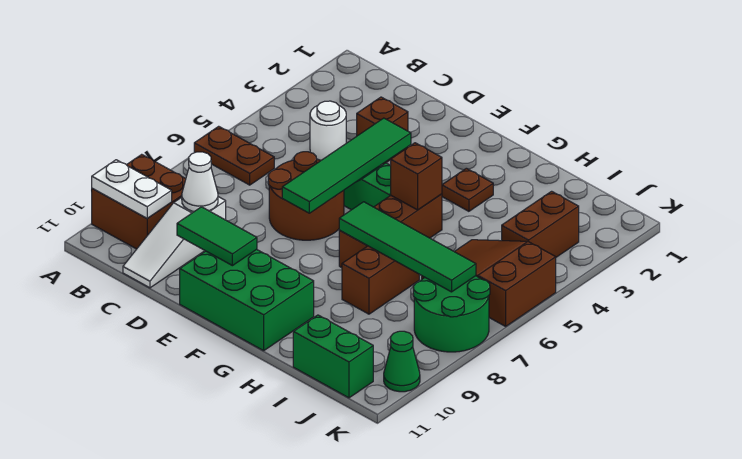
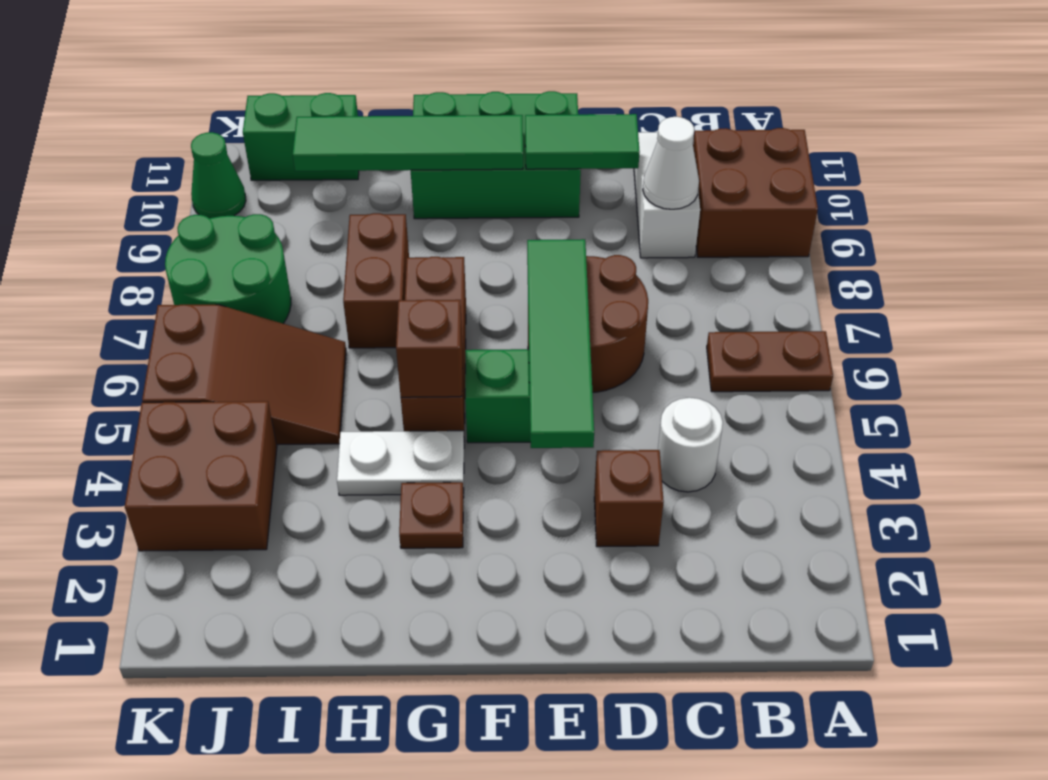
white plate A10:B10 level 2 -> white plate G4:H4 level 1
green tile G7:J7 level 2 -> green tile F10:I10 level 2
brown brick J3:J4 level 1 -> brown brick J3:K4 level 1

